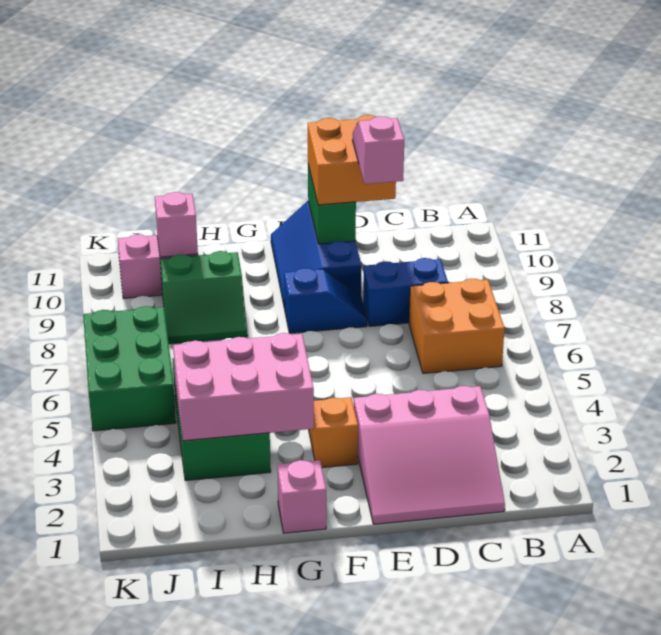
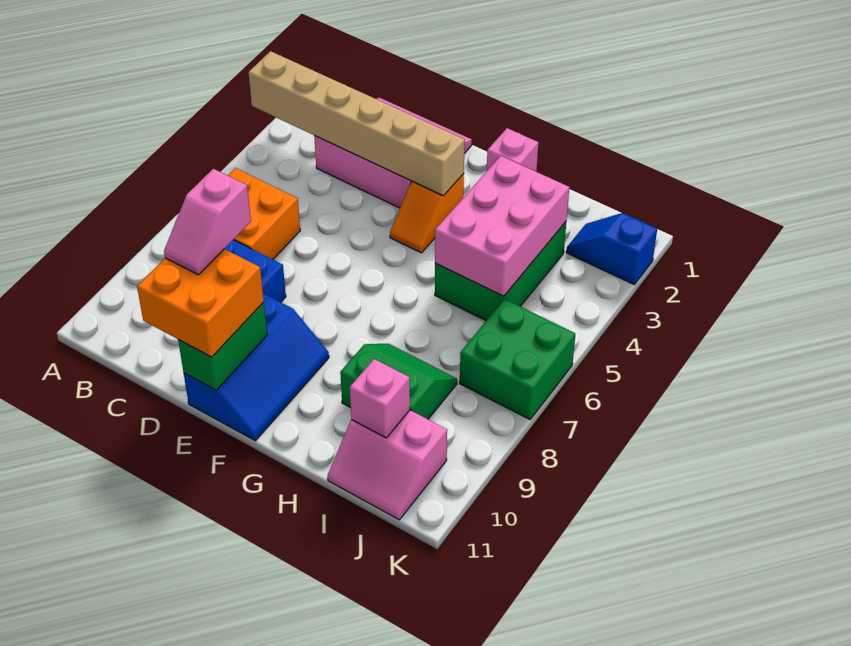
none -> tan brick A3:F3 level 2
blue slope E8:F8 level 1 top F -> blue slope J2:K2 level 1 top K
pink brick G3:I4 level 2 -> pink brick H3:I5 level 2
green brick J5:K7 level 1 -> green brick J6:K7 level 1

